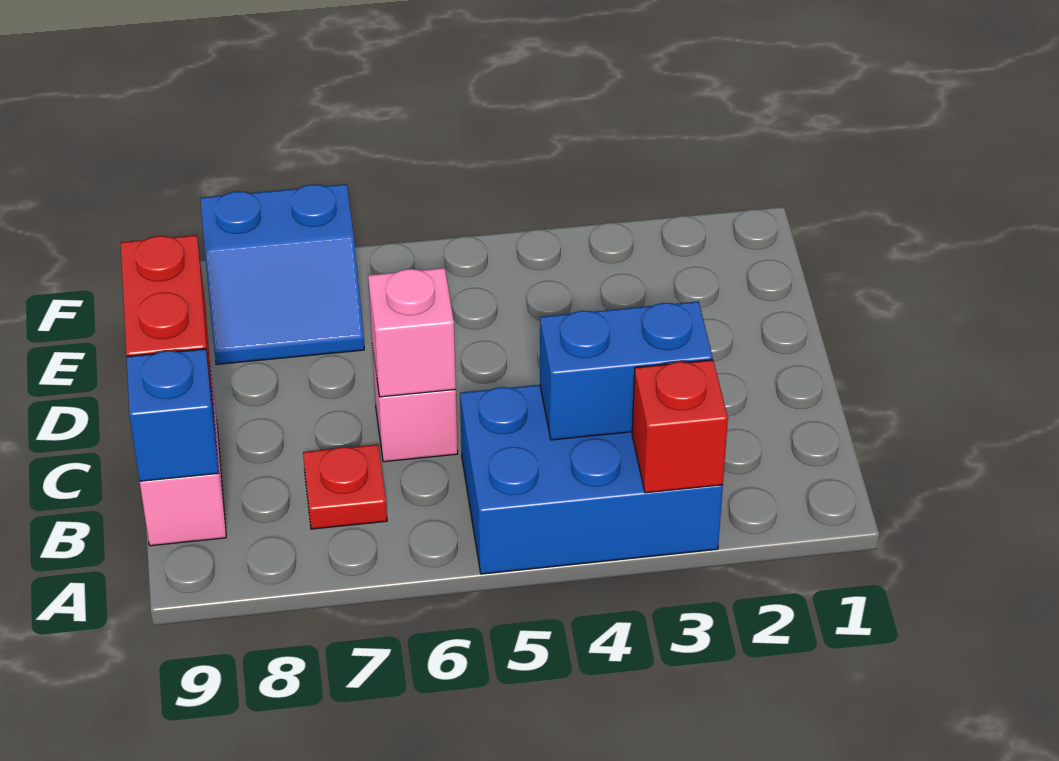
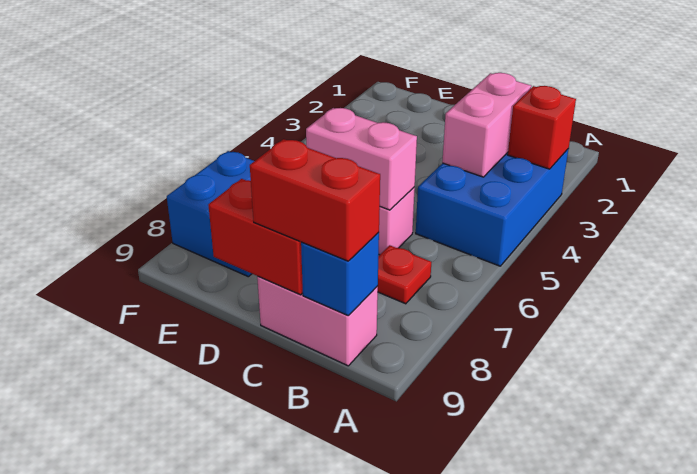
blue brick B3:B4 level 2 -> pink brick B3:B4 level 2
none -> red brick B9:C9 level 3
pink brick C6 level 2 -> pink brick C6:D6 level 2

